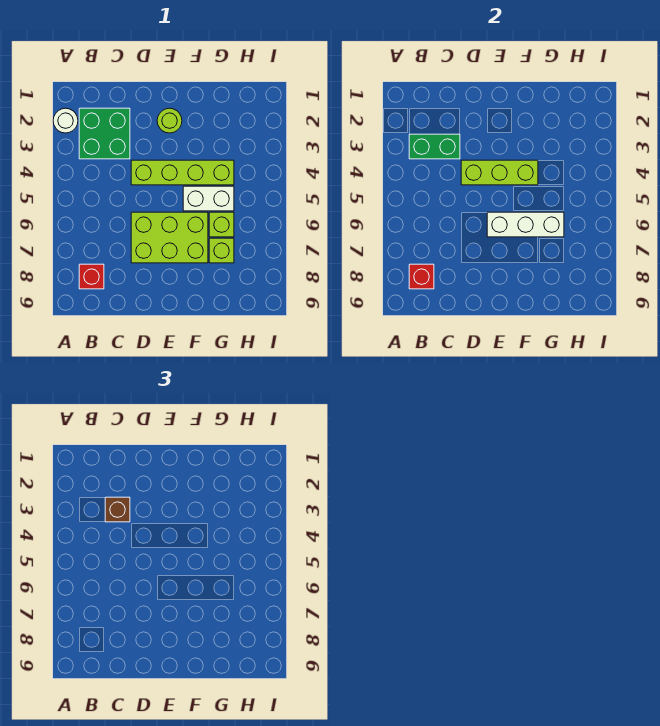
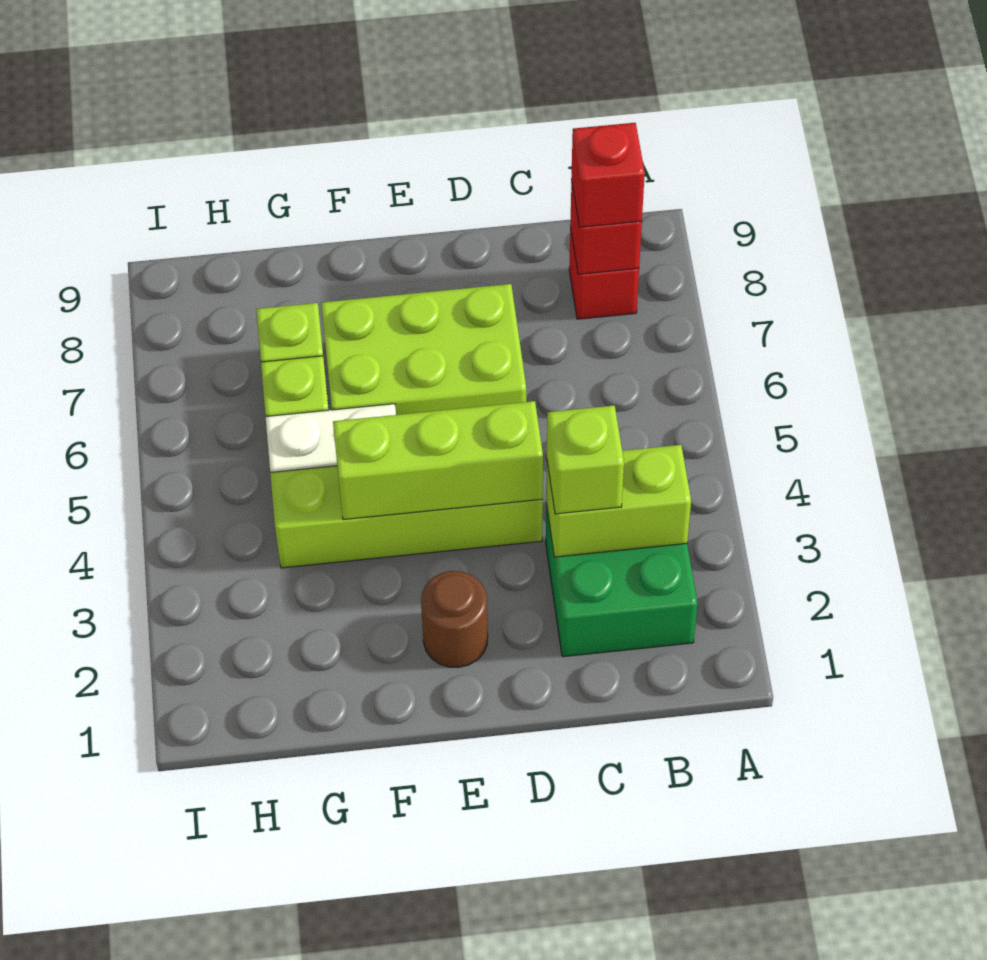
white round brick A2 level 1 -> none
green brick B3:C3 level 2 -> lime brick B3:C3 level 2
none -> red brick B8 level 3
brown brick C3 level 3 -> lime brick C3 level 3
lime round brick E2 level 1 -> brown round brick E2 level 1
white brick E6:G6 level 2 -> none

